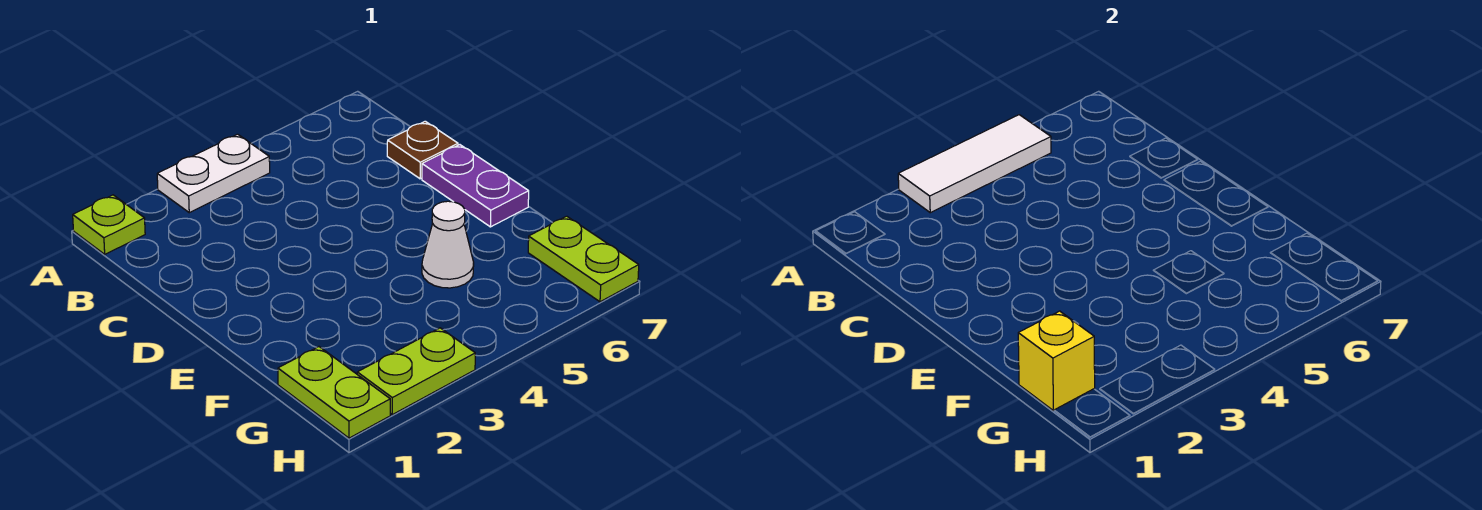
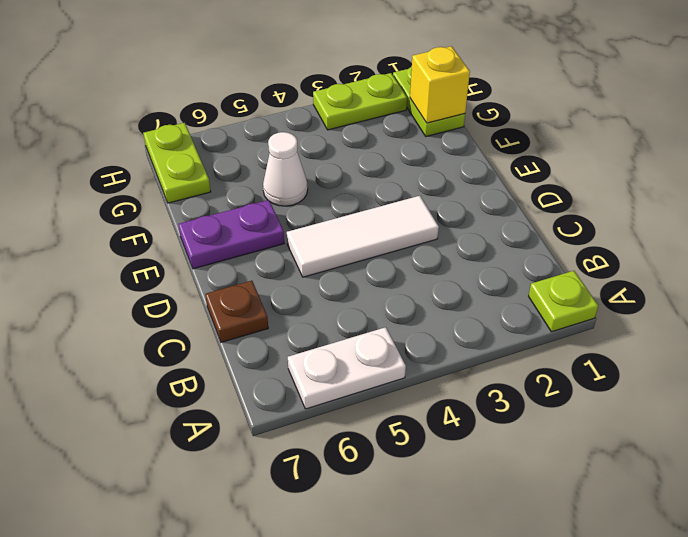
white plate A3:A4 level 1 -> white plate A5:A6 level 1
white tile A3:A5 level 2 -> white tile D3:D5 level 1
purple plate D7:E7 level 1 -> purple plate E6:E7 level 1

